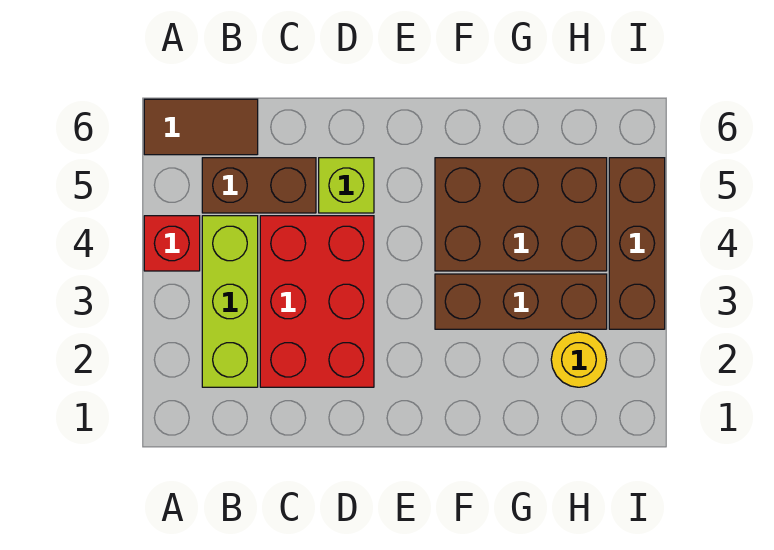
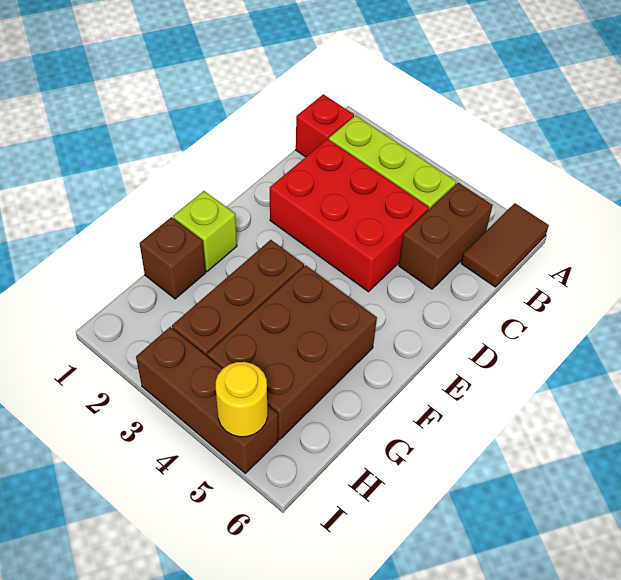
red brick A4 level 1 -> red brick B1 level 1
lime brick D5 level 1 -> lime brick F1 level 1
none -> brown brick G1 level 1
yellow round brick H2 level 1 -> yellow round brick I5 level 2

